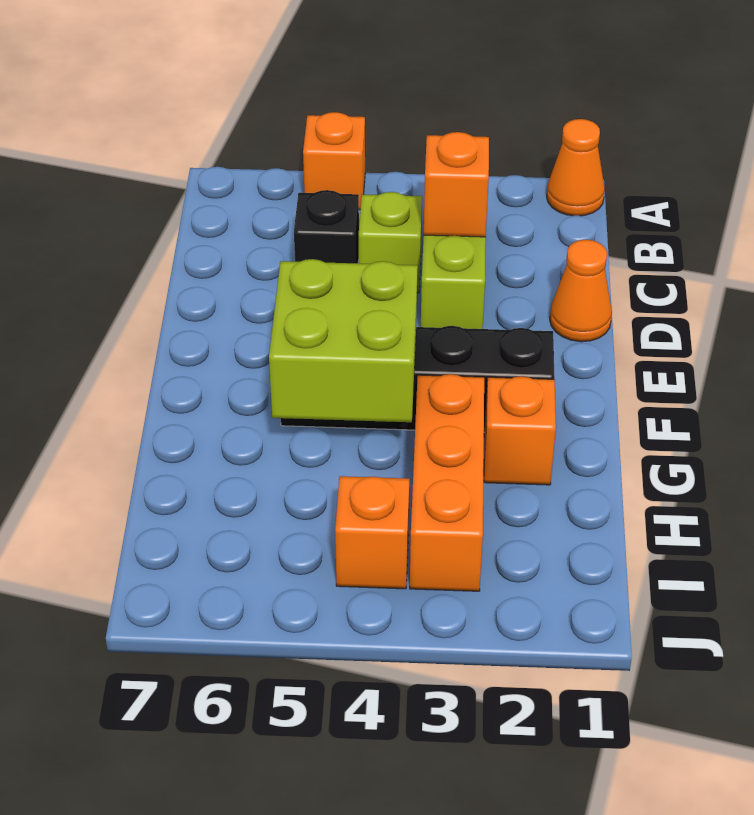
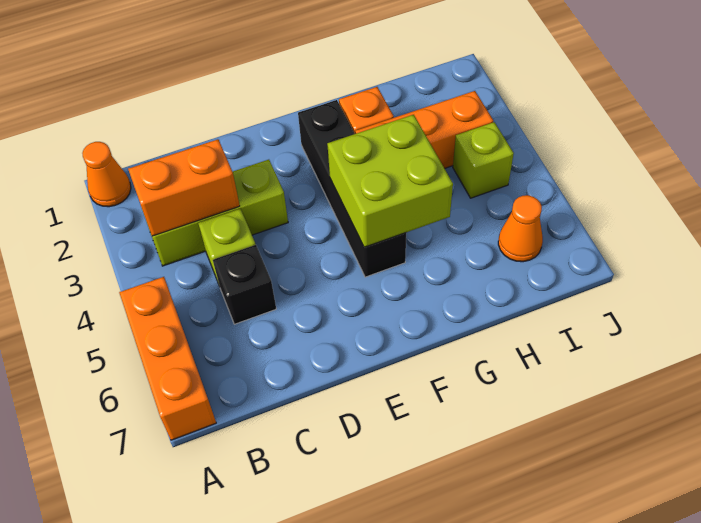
orange brick A5 level 1 -> orange brick A5:A7 level 1
orange brick C3 level 2 -> orange brick B3:C3 level 2
orange cone D1 level 1 -> orange cone I6 level 1
orange brick I4 level 1 -> lime brick I4 level 1

